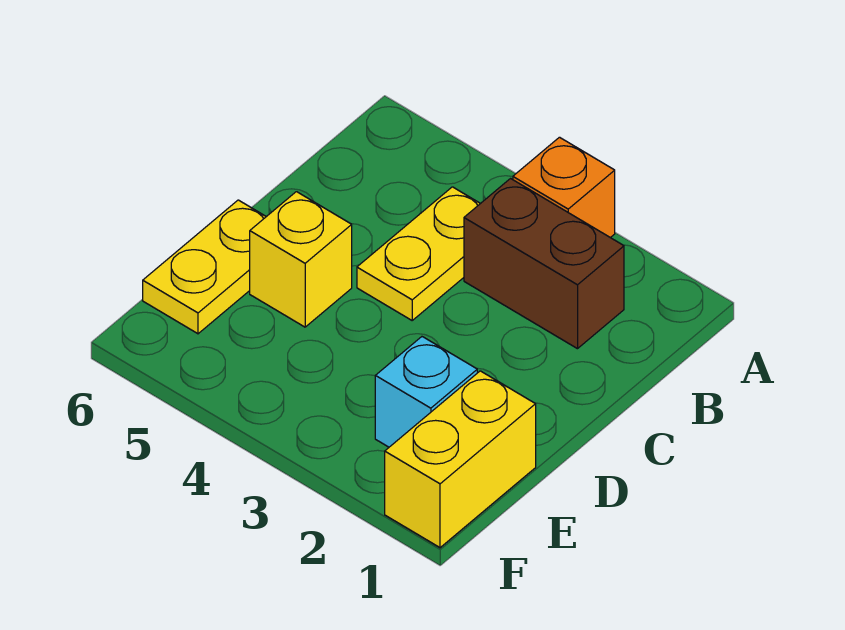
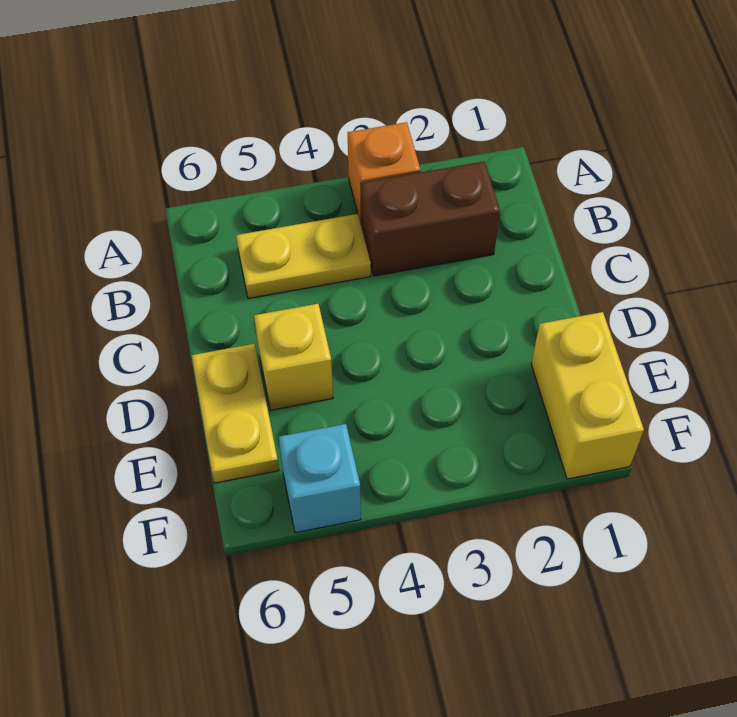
yellow plate B4:C4 level 1 -> yellow plate B4:B5 level 1
cyan brick E2 level 1 -> cyan brick F5 level 1

